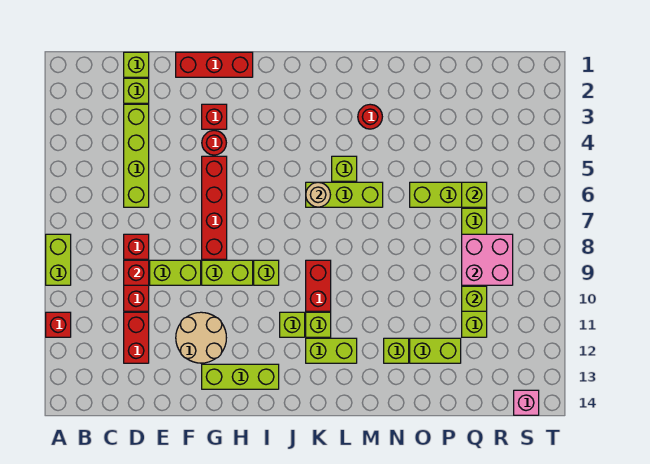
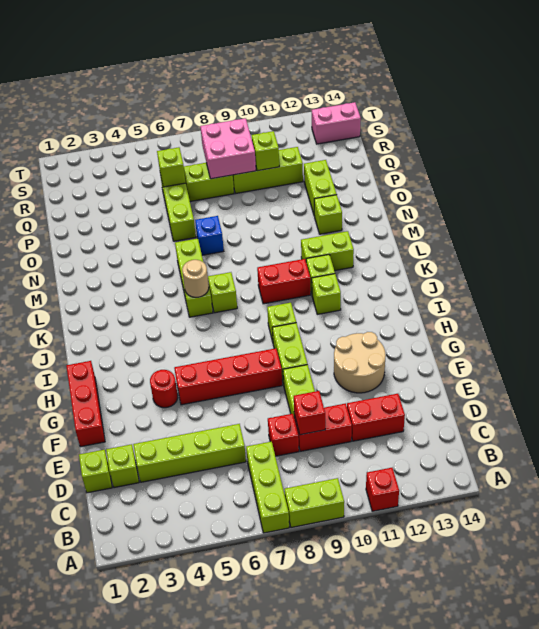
red brick G3 level 1 -> none
lime brick G13:I13 level 1 -> lime brick A7:C7 level 1
lime brick K12:L12 level 1 -> lime brick L11:L12 level 1
lime brick L5 level 1 -> lime brick K7 level 1
red round brick M3 level 1 -> none
none -> blue brick N7 level 1
pink brick S14 level 1 -> pink brick S13:S14 level 1

